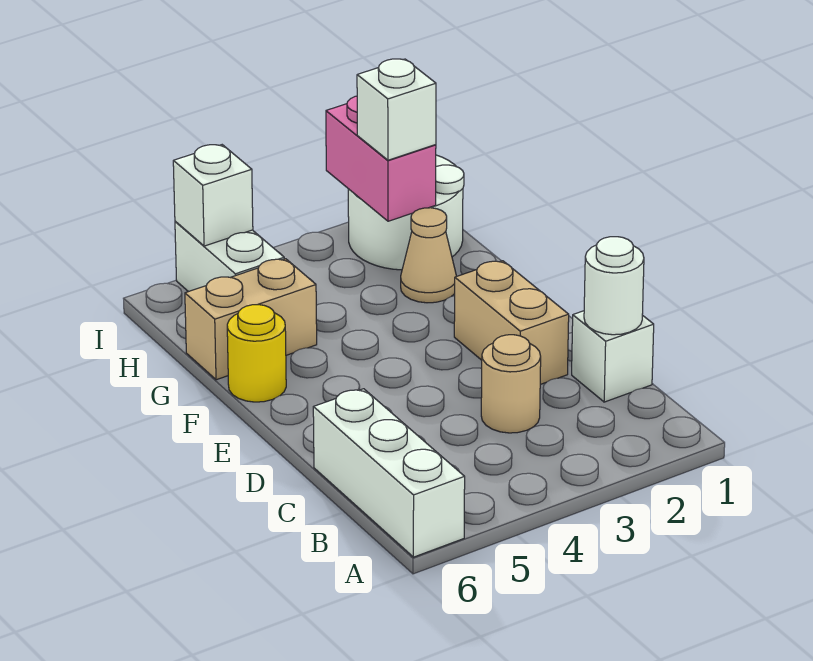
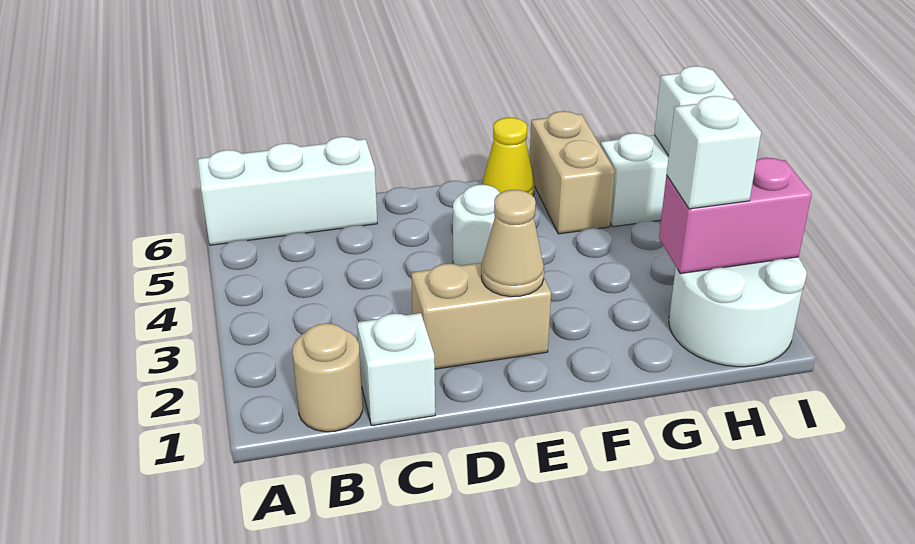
white round brick C1 level 2 -> white round brick E4 level 1
tan round brick C3 level 1 -> tan round brick B1 level 1
yellow round brick F6 level 1 -> yellow cone F6 level 1
tan cone G2 level 1 -> tan cone E2 level 2

